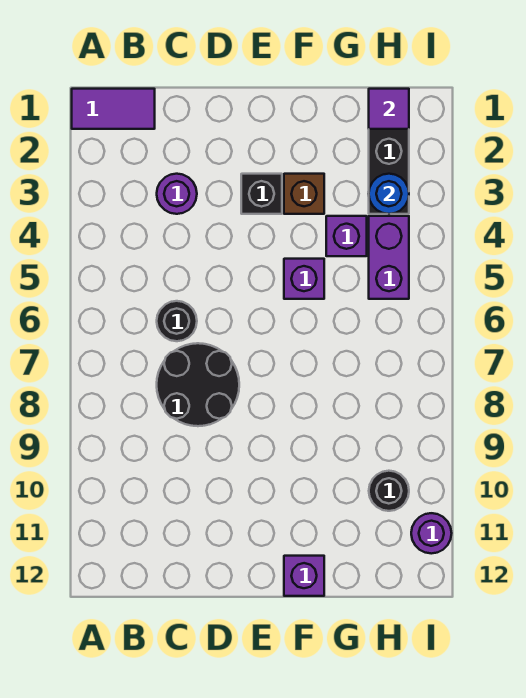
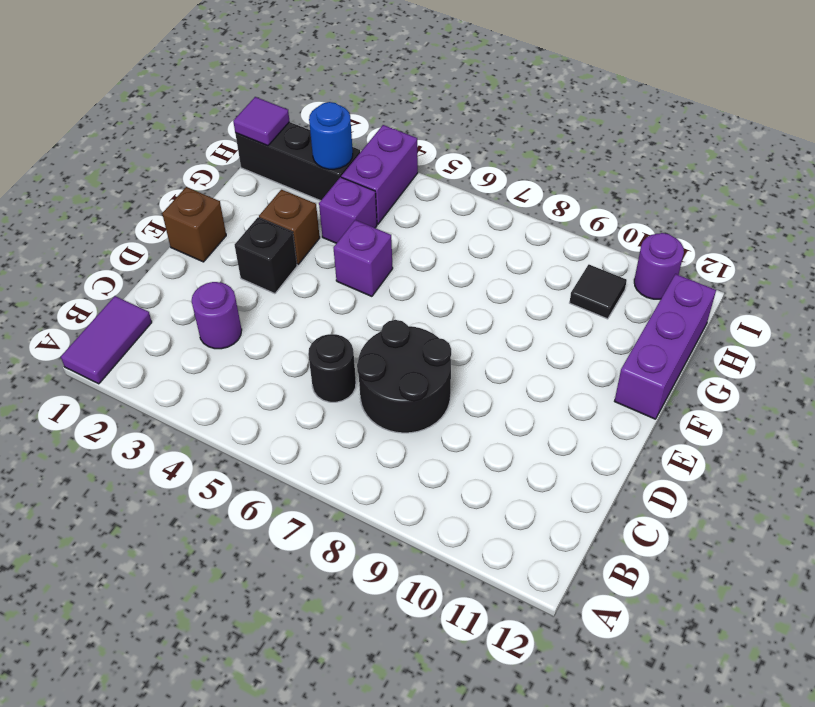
none -> brown brick E1 level 1
purple brick F12 level 1 -> purple brick F12:H12 level 1
purple brick H4:H5 level 1 -> purple brick H4:I4 level 1
black round brick H10 level 1 -> black tile H10 level 1

